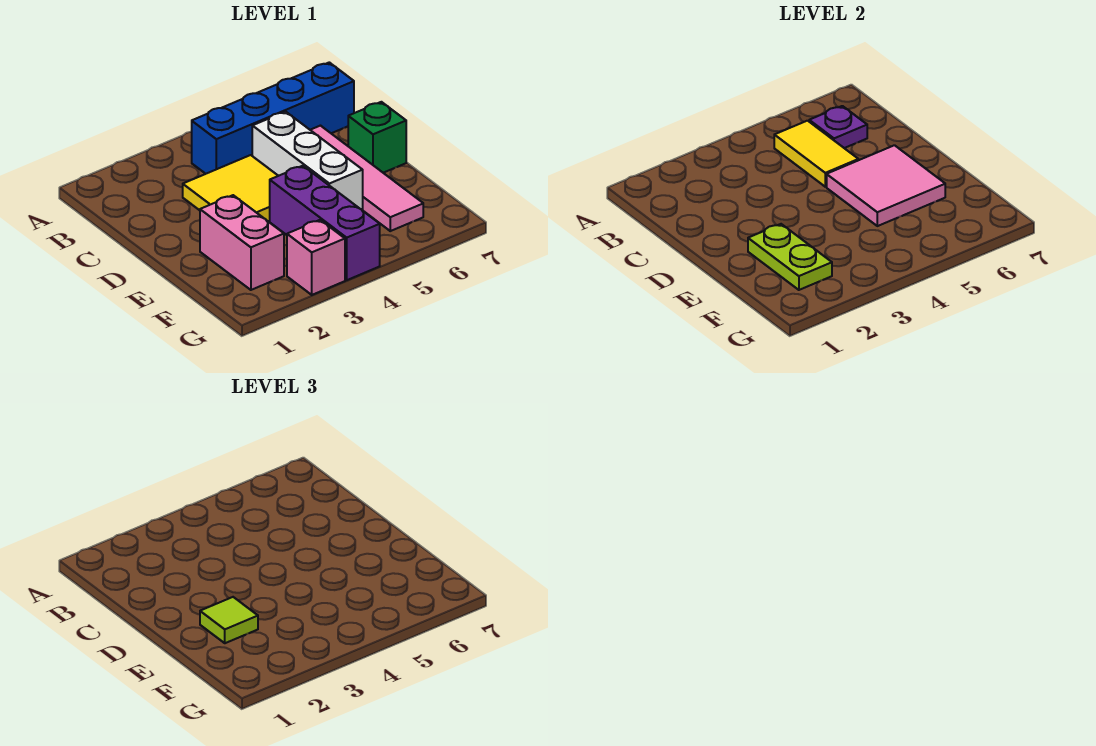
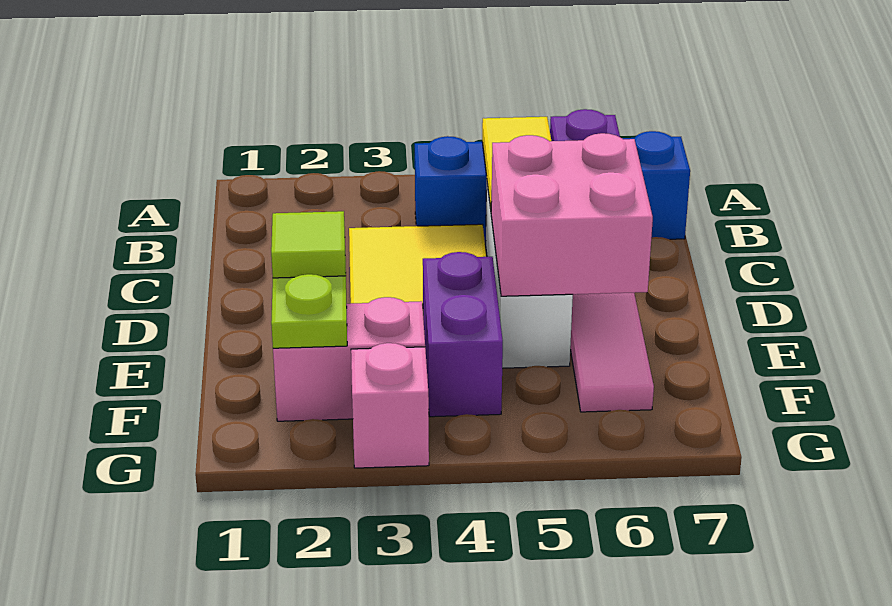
pink tile D5:E6 level 2 -> pink brick D5:E6 level 2
green brick D7 level 1 -> none
pink brick E2:F2 level 1 -> pink brick F2:F3 level 1
purple brick E4:G4 level 1 -> purple brick E4:F4 level 1

